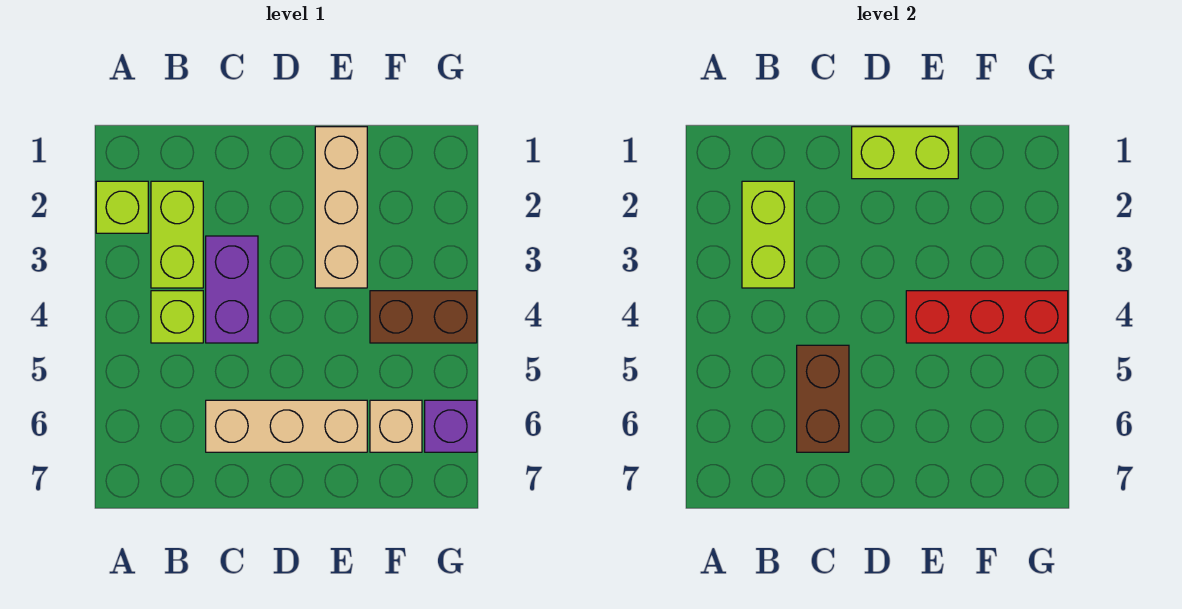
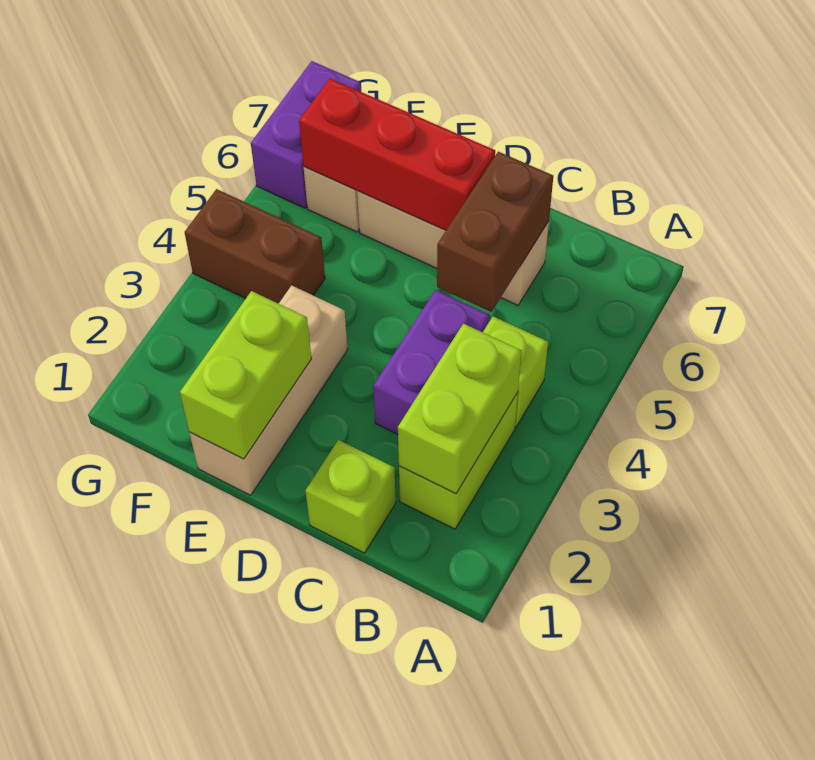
lime brick A2 level 1 -> lime brick C1 level 1
lime brick D1:E1 level 2 -> lime brick E1:E2 level 2
red brick E4:G4 level 2 -> red brick D6:F6 level 2
purple brick G6 level 1 -> purple brick G6:G7 level 1

